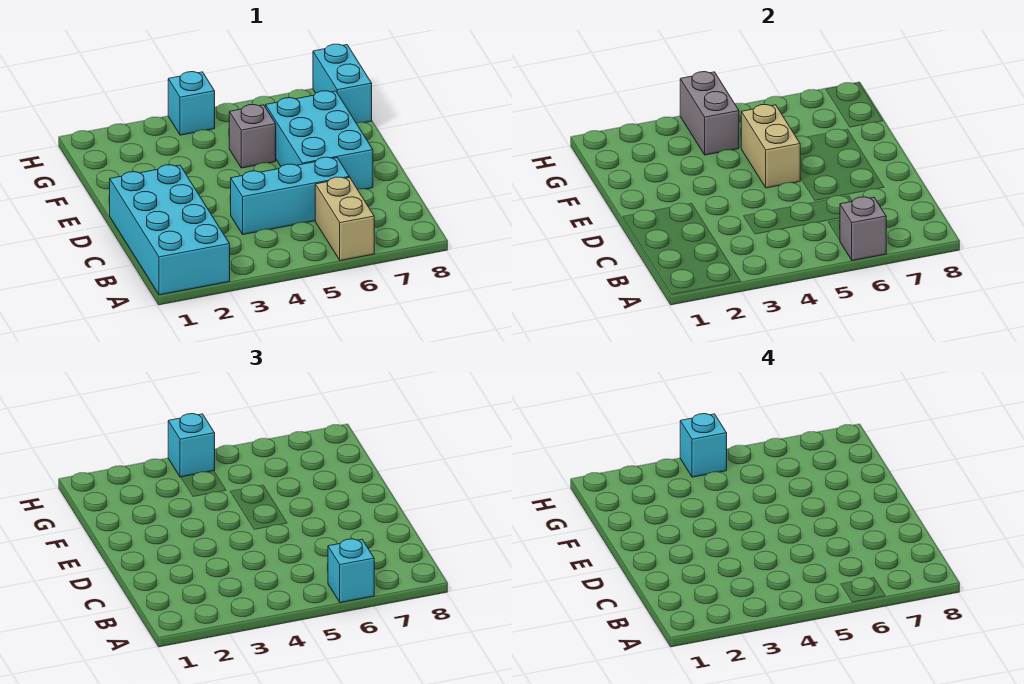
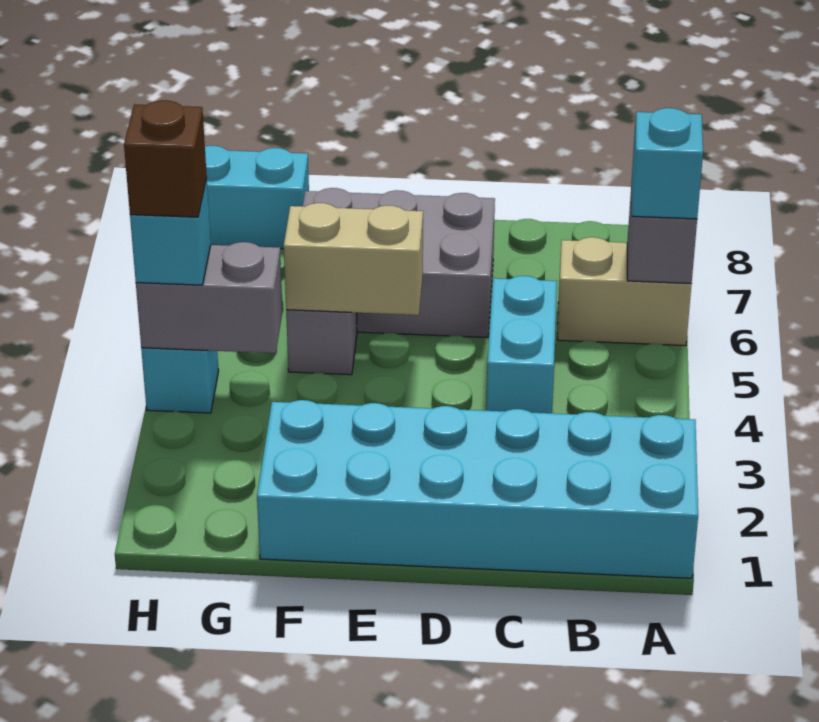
cyan brick A1:D2 level 1 -> cyan brick A1:F2 level 1
cyan brick C4:C6 level 1 -> cyan brick C4:C5 level 1
cyan brick D6:F7 level 1 -> grey brick D6:F7 level 1
cyan brick H4 level 4 -> brown brick H4 level 4

